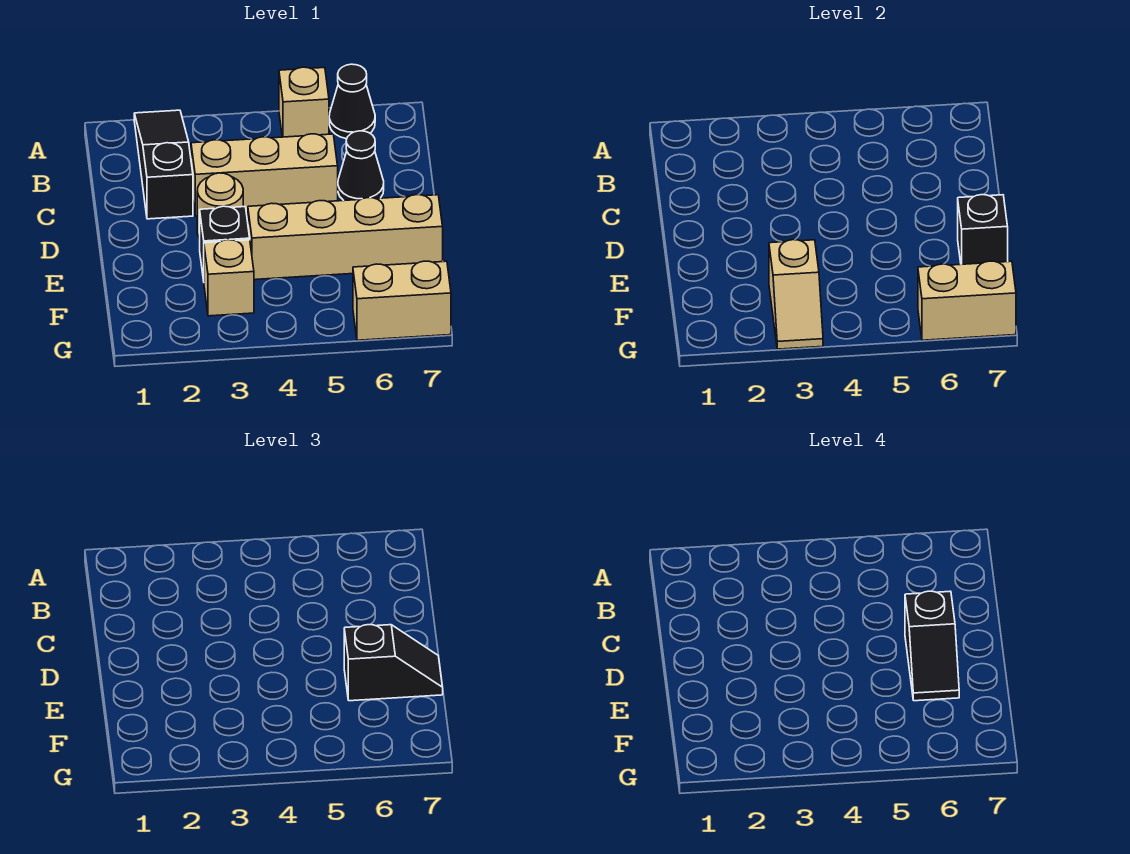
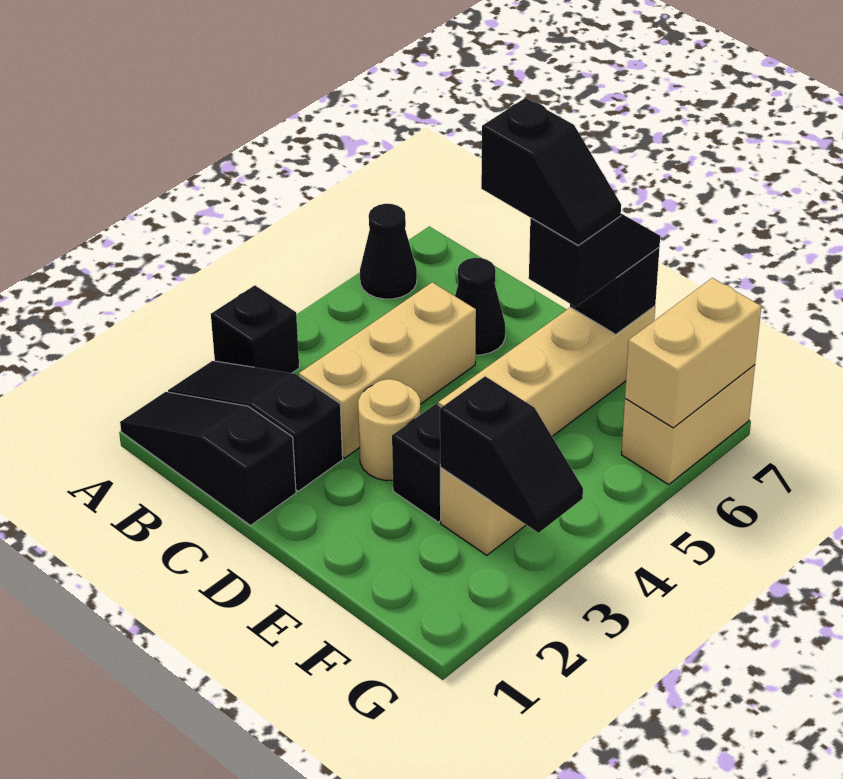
none -> black slope A1:C1 level 1 top C
none -> black brick A3 level 1
tan brick A5 level 1 -> none
tan slope F3:G3 level 2 top F -> black slope F3:G3 level 2 top F

